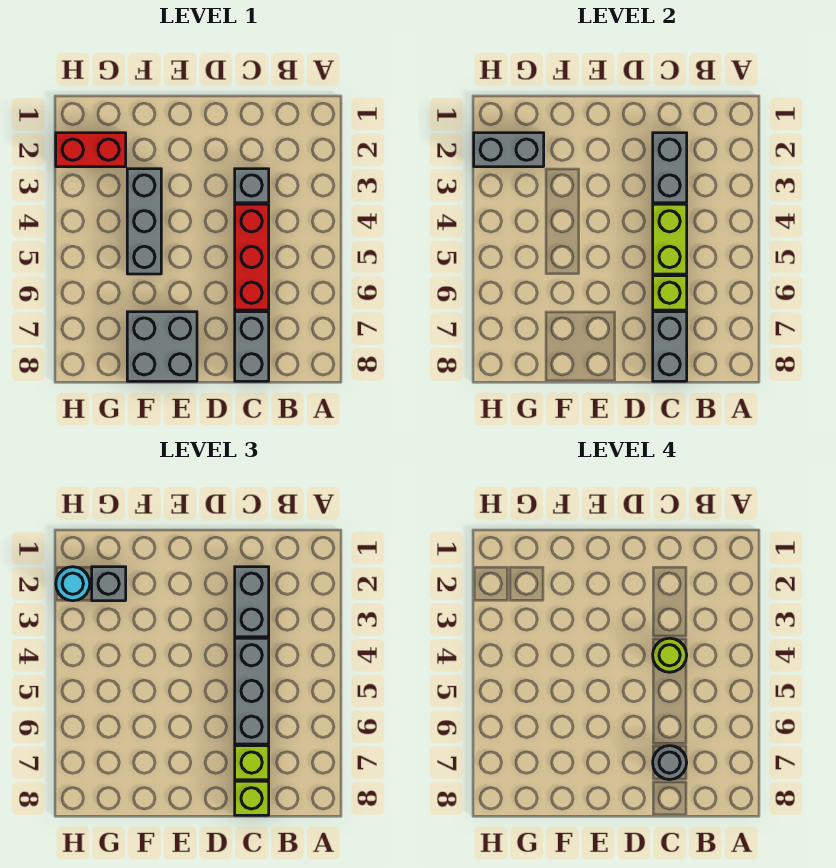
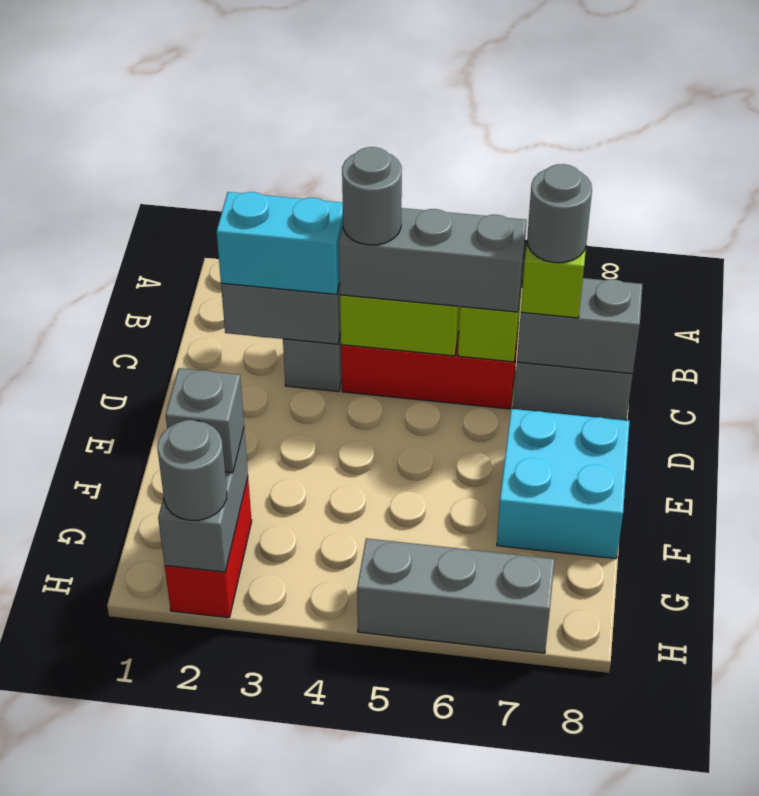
grey brick C2:C3 level 3 -> cyan brick C2:C3 level 3
lime round brick C4 level 4 -> grey round brick C4 level 4
lime brick C8 level 3 -> none
grey brick E7:F8 level 1 -> cyan brick E7:F8 level 1
grey brick F3:F5 level 1 -> grey brick H5:H7 level 1
cyan round brick H2 level 3 -> grey round brick H2 level 3

